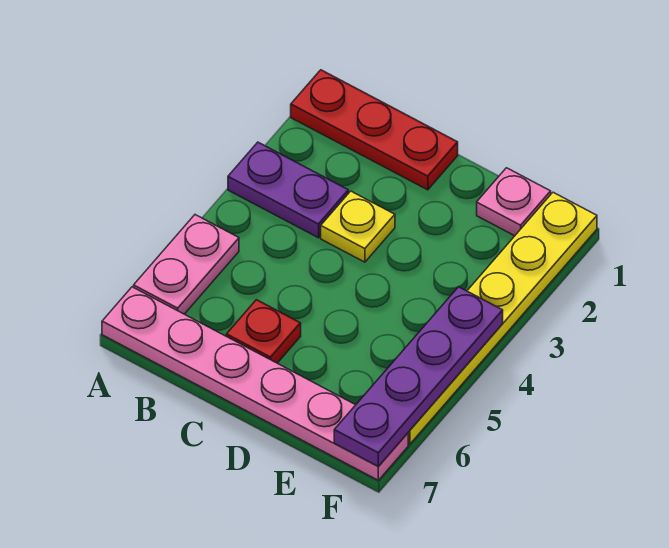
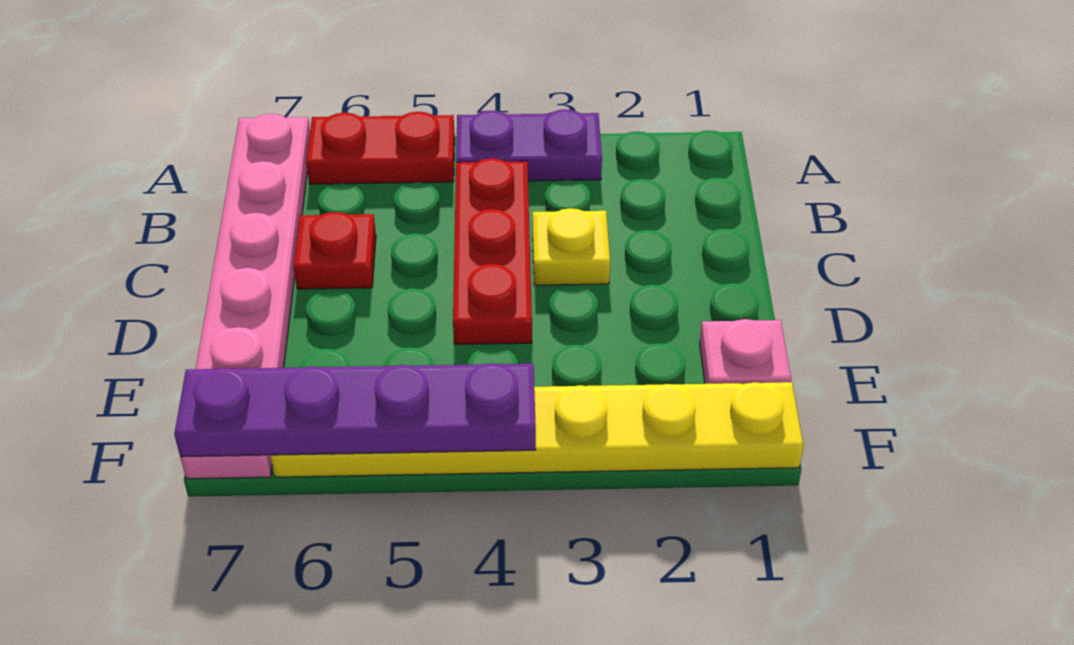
red plate A1:C1 level 1 -> red plate B4:D4 level 1
purple plate A3:B3 level 1 -> purple plate A3:A4 level 1
pink plate A5:A6 level 1 -> red plate A5:A6 level 1

